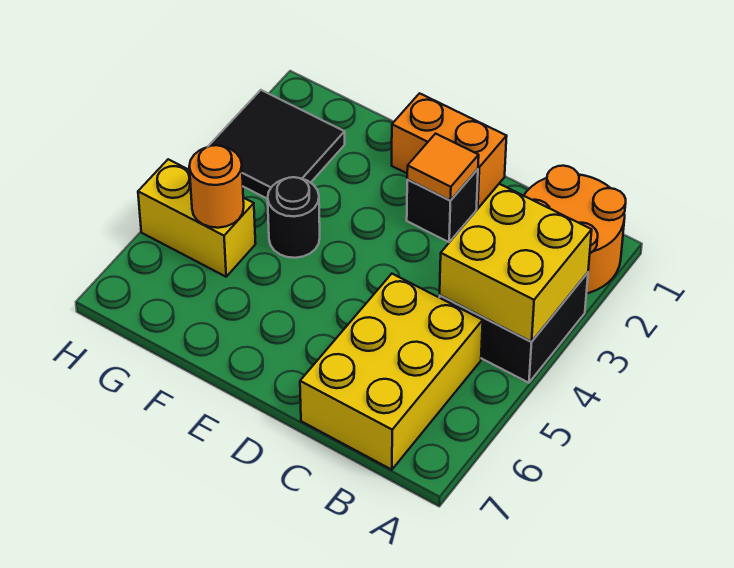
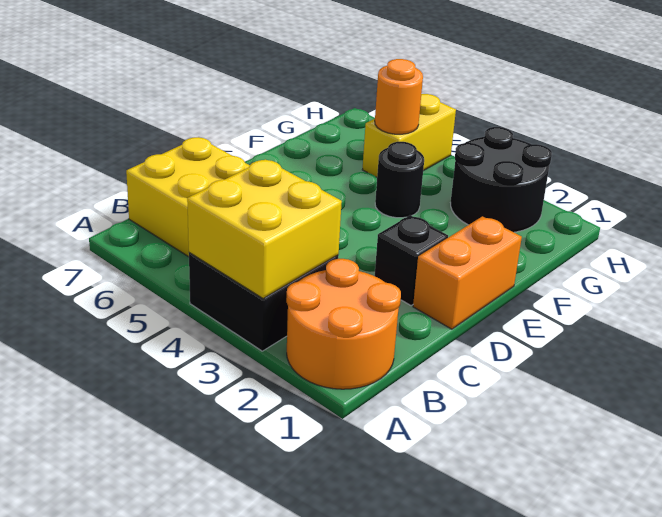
orange tile D2 level 2 -> none
black tile G2:H3 level 1 -> black round brick G2:H3 level 1

